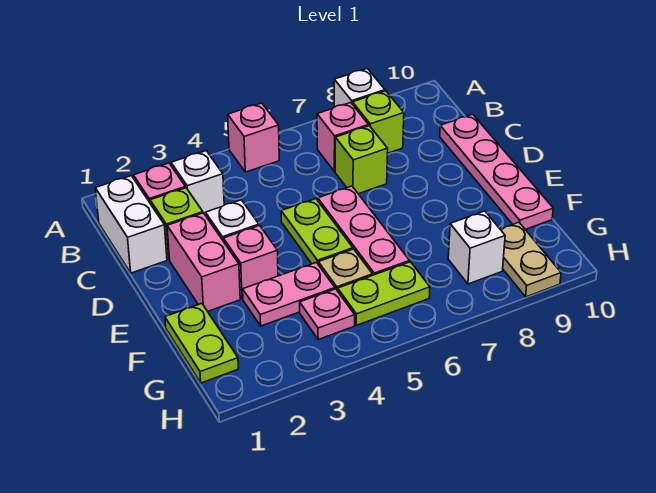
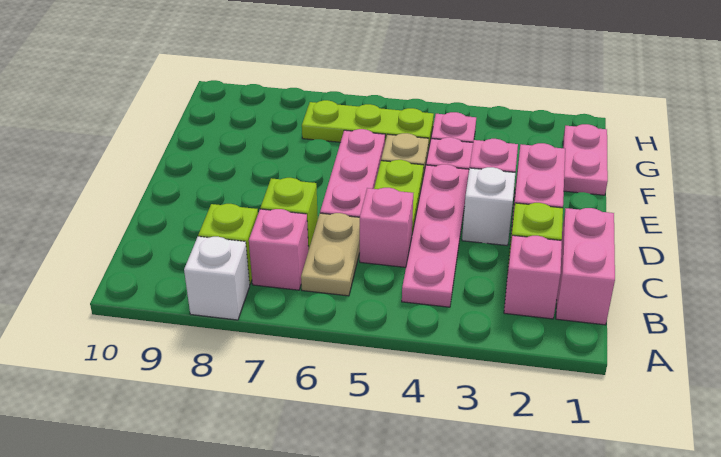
pink brick A5 level 1 -> pink brick C5 level 1
white brick B1:C1 level 1 -> pink brick B1:C1 level 1
white brick B3 level 1 -> none
pink plate C10:F10 level 1 -> pink plate B4:E4 level 1
lime plate F1:G1 level 1 -> pink plate F1:G1 level 1
lime plate G5:G6 level 1 -> lime plate G5:G7 level 1
white brick G8 level 1 -> none
tan plate G9:H9 level 1 -> tan plate B6:C6 level 1

